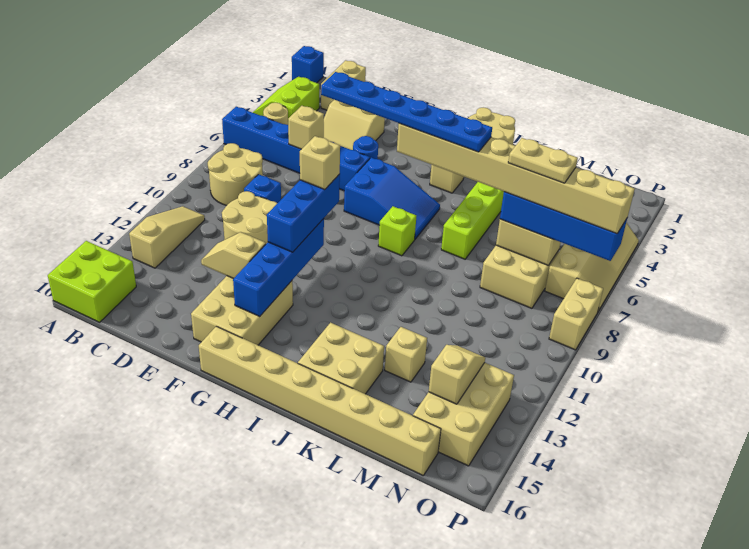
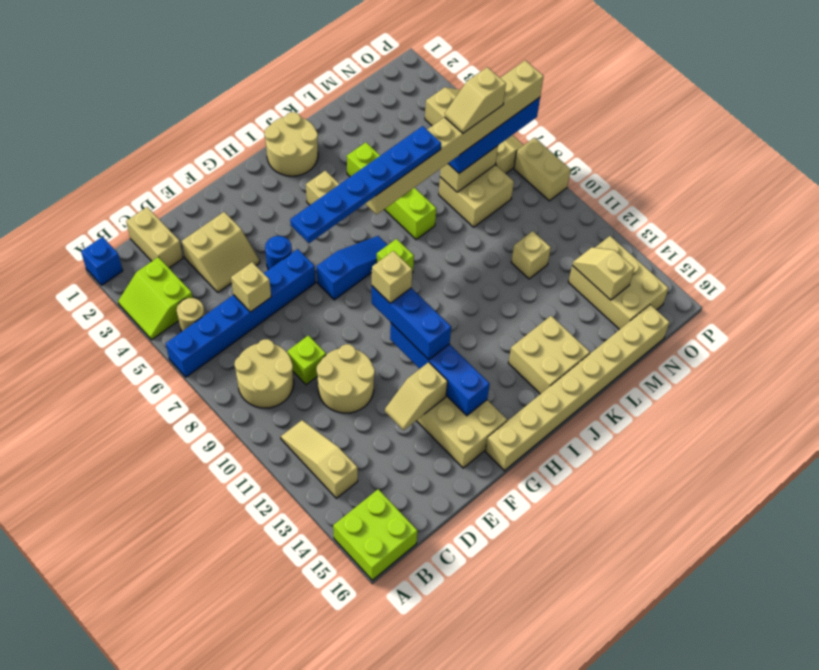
blue brick D9 level 1 -> lime brick D9 level 1
blue slope G6:I7 level 1 top G -> blue slope G7:I7 level 1 top G
tan brick L13 level 1 -> tan brick M11 level 1
tan plate M7:N7 level 5 -> tan slope M7:N7 level 5 top N

